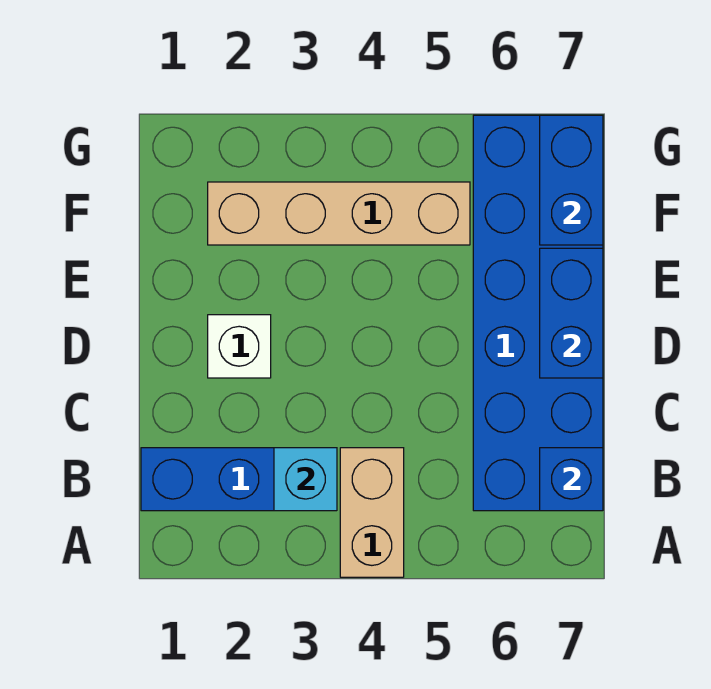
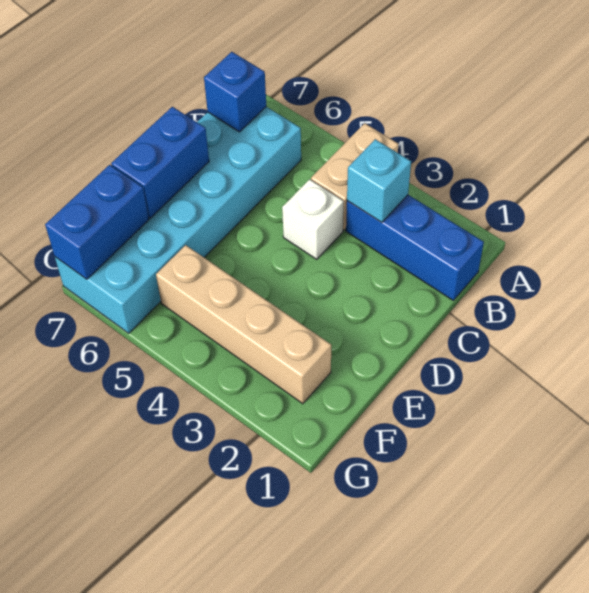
blue brick B6:G7 level 1 -> cyan brick B6:G7 level 1
white brick D2 level 1 -> white brick C4 level 1

